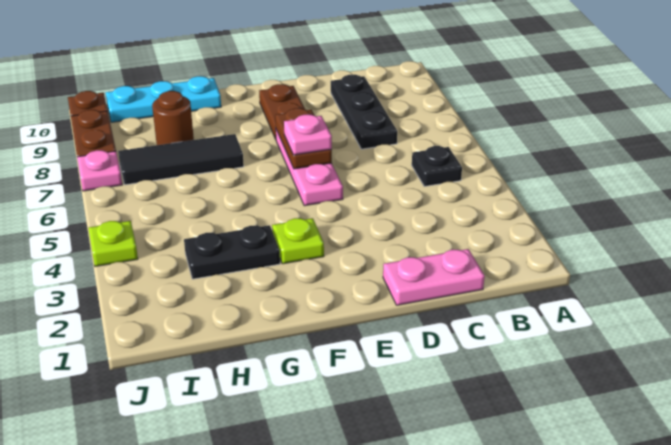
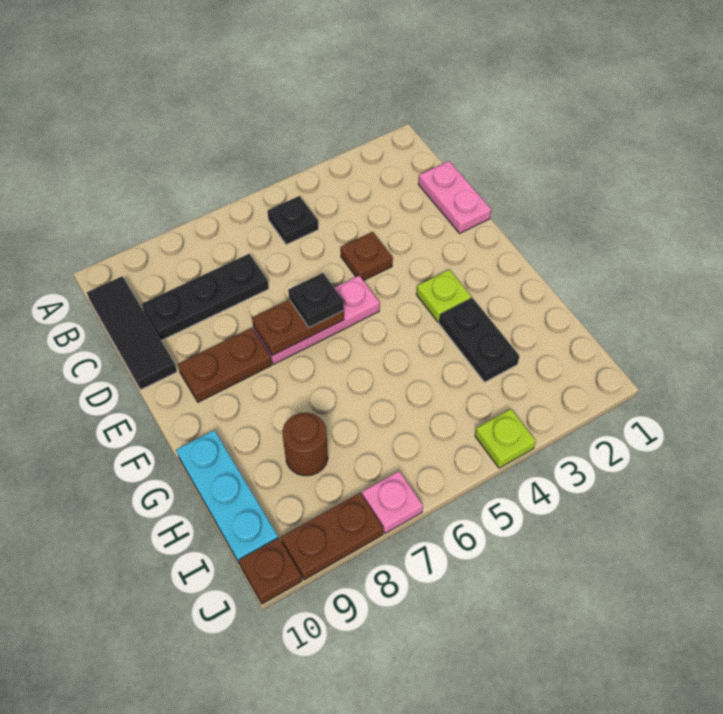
none -> brown plate D4 level 1
pink plate E6 level 3 -> black plate E6 level 3
black tile G7:I7 level 1 -> black tile B10:D10 level 1

